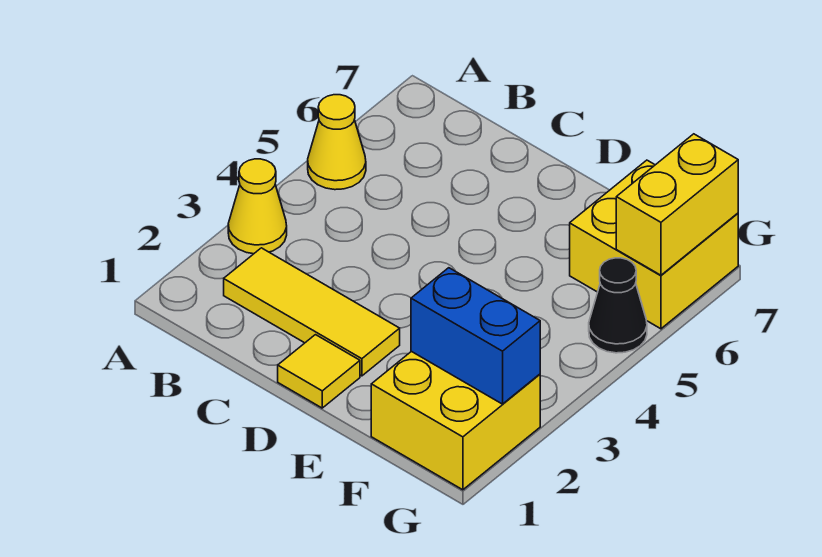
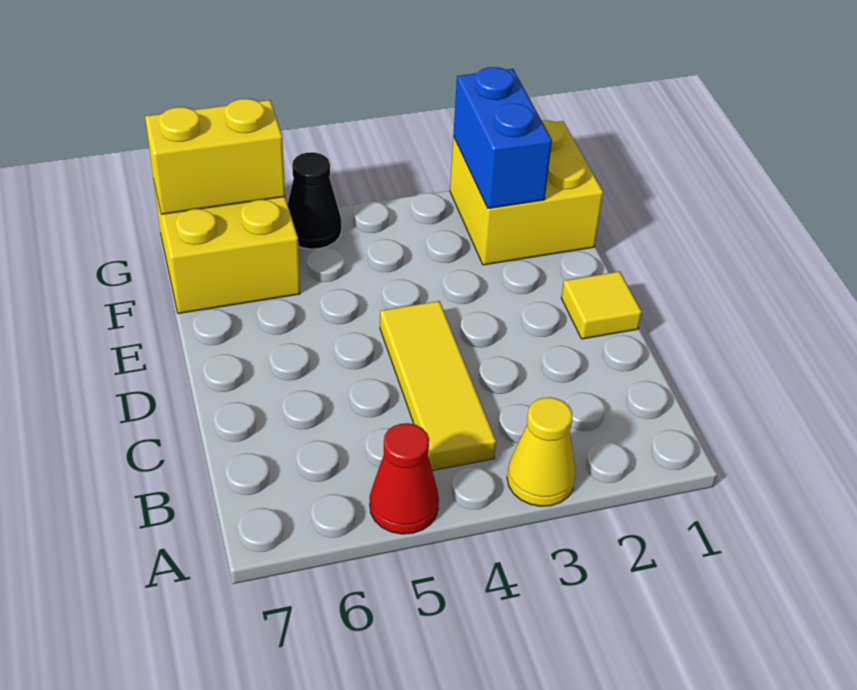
yellow cone A5 level 1 -> red cone A5 level 1
yellow tile B2:D2 level 1 -> yellow tile B4:D4 level 1

